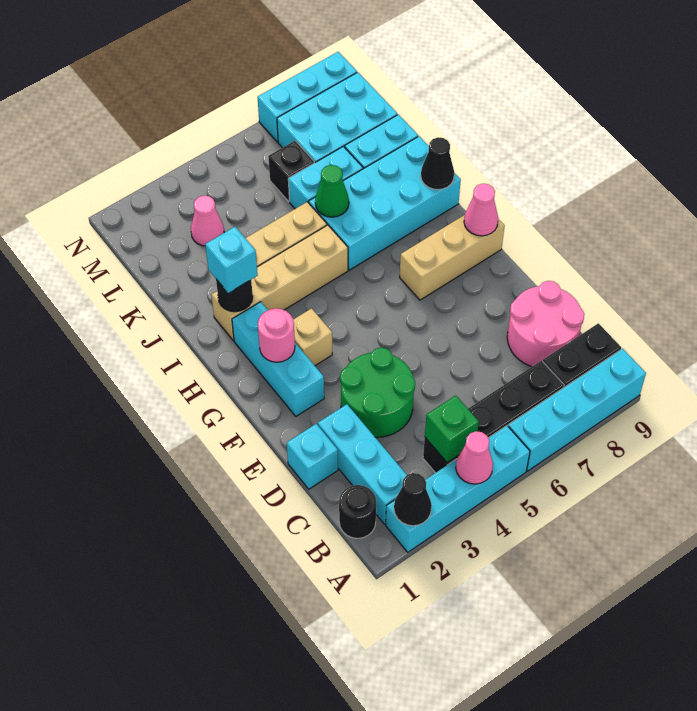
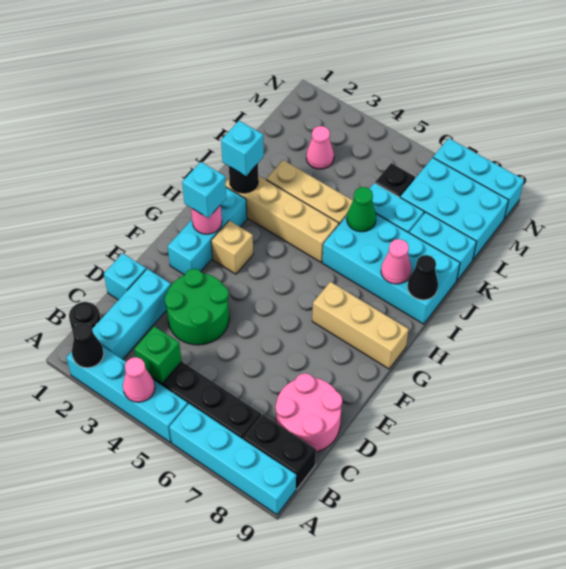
none -> cyan brick G2 level 3
pink cone G9 level 2 -> pink cone I8 level 2

